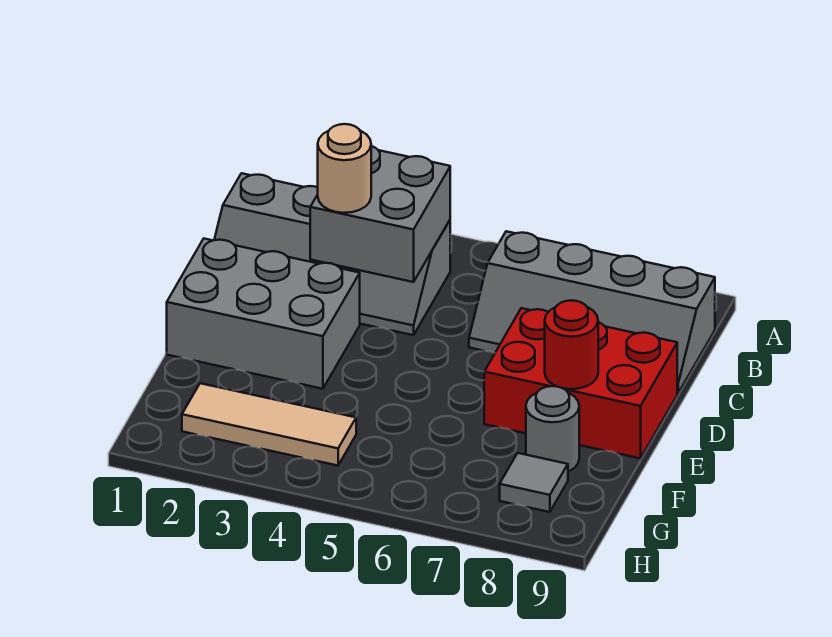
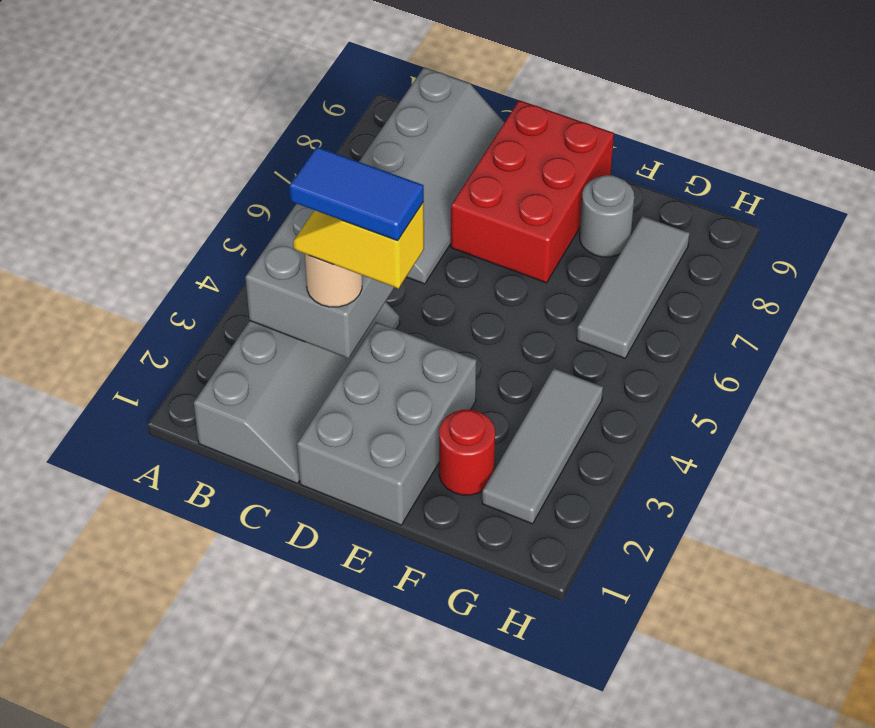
none -> yellow slope C3:D3 level 4 top D
none -> blue tile C3:D3 level 5
red round brick E8 level 2 -> red round brick F2 level 1
tan tile G2:G4 level 1 -> grey tile G2:G4 level 1
grey tile G8 level 1 -> grey tile G6:G8 level 1

